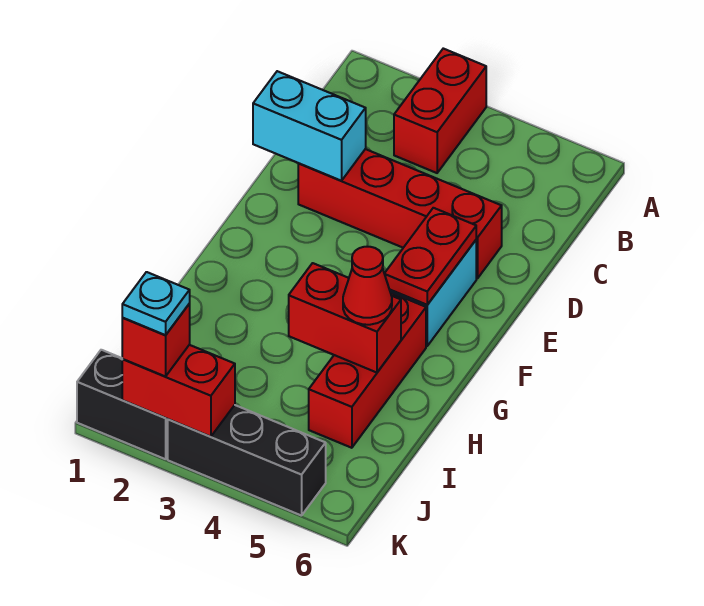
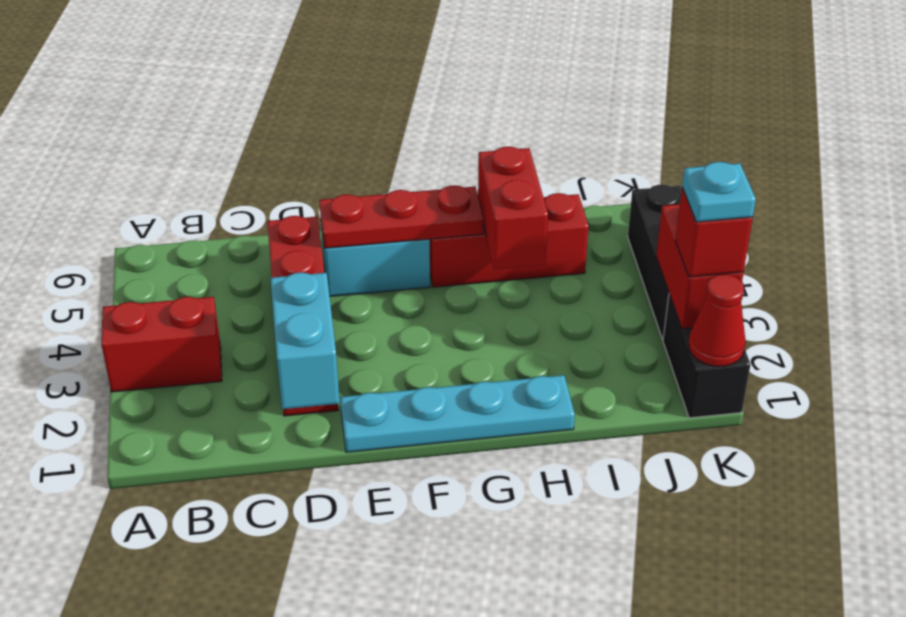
none -> cyan plate E1:H1 level 1
red plate E5:F5 level 2 -> red plate E5:G5 level 2
red cone H5 level 3 -> red cone K1 level 2

